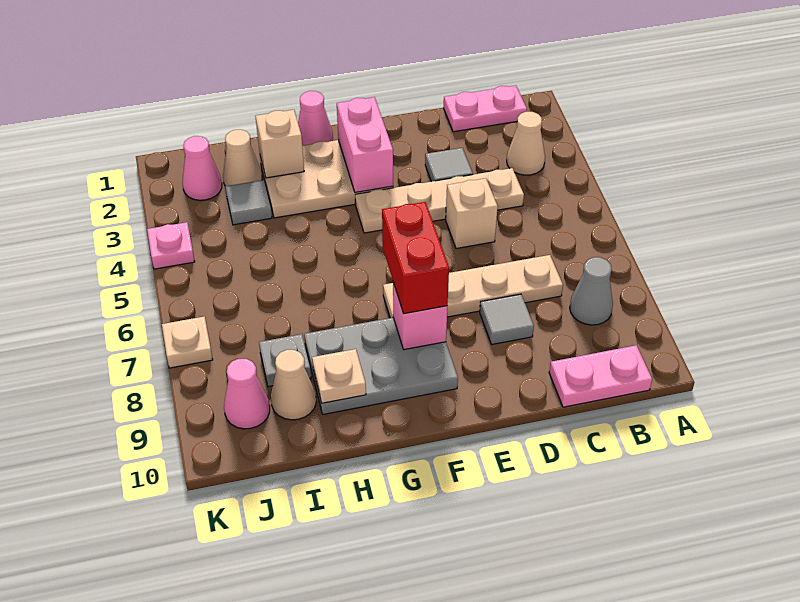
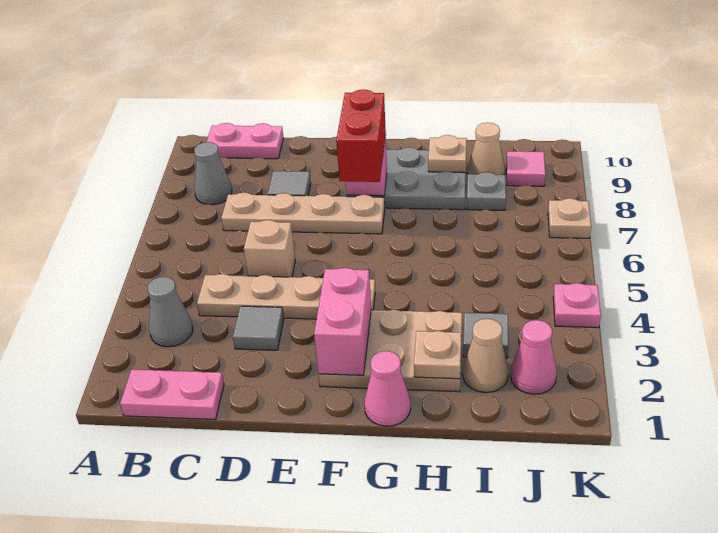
tan cone B3 level 1 -> grey cone B3 level 1
tan brick H2 level 2 -> tan plate H2 level 2
pink cone J9 level 1 -> pink tile J9 level 1

